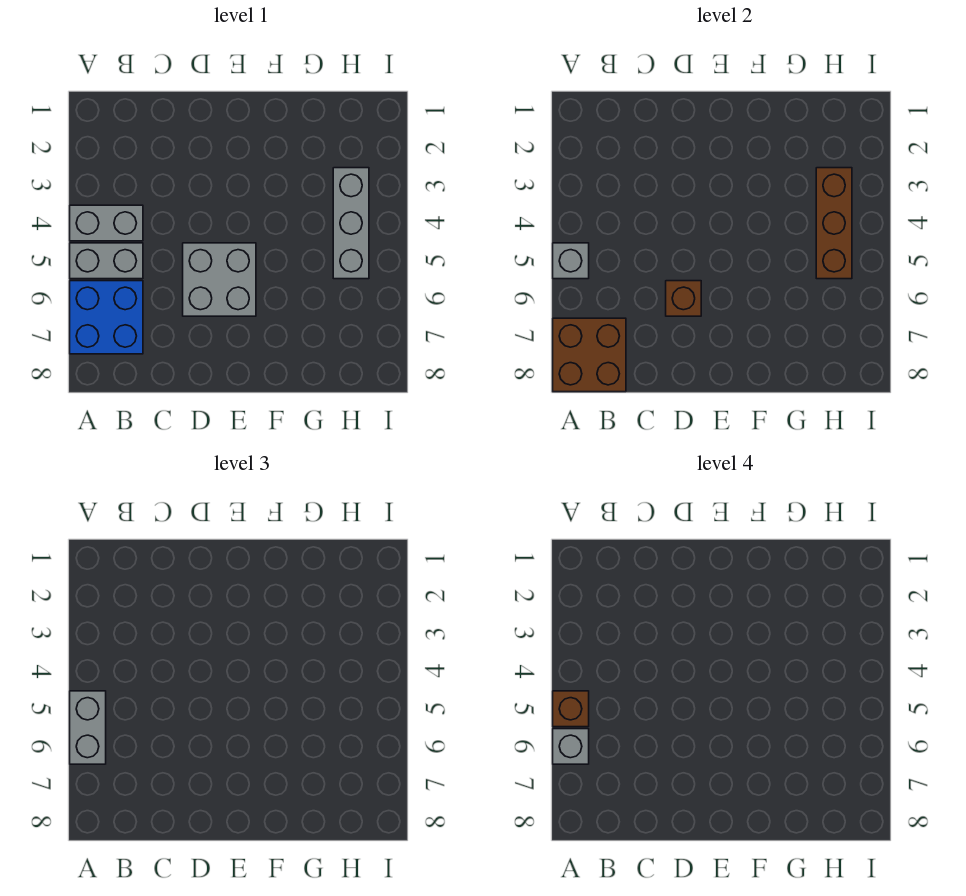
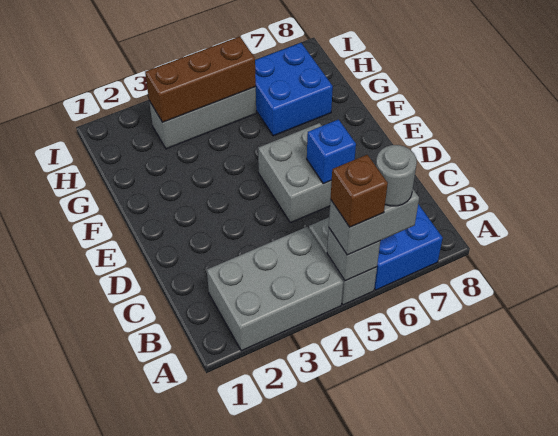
grey brick A4:B4 level 1 -> grey brick A2:B4 level 1
grey brick A6 level 4 -> grey round brick A6 level 4
brown brick A7:B8 level 2 -> none
brown brick D6 level 2 -> blue brick D6 level 2
none -> blue brick G6:H7 level 1

